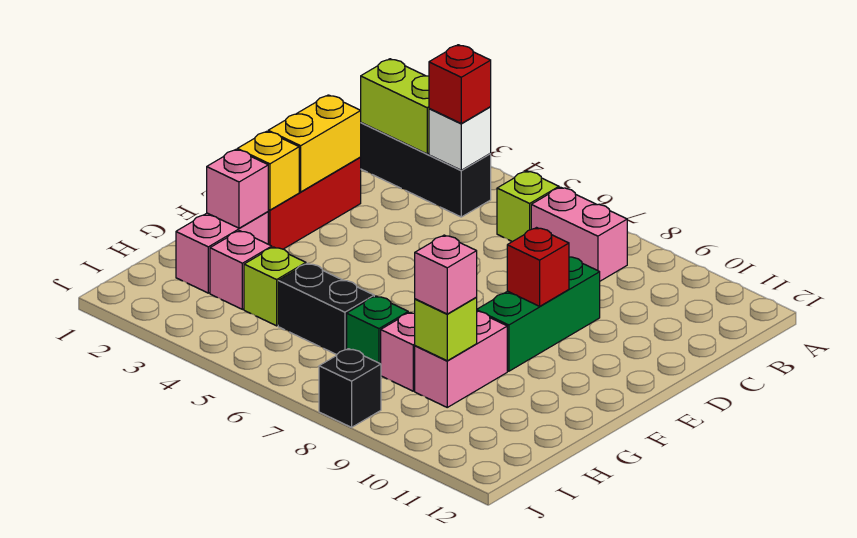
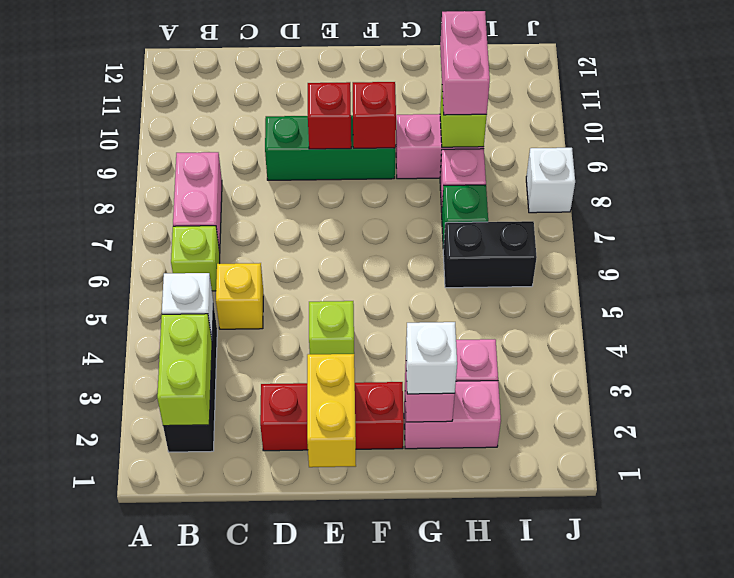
red brick B4 level 3 -> red brick F9 level 2
yellow brick D2:E2 level 2 -> yellow brick E1:E2 level 2
yellow brick F2 level 2 -> yellow brick C5 level 1
none -> white brick G2 level 3
lime brick H4 level 1 -> lime brick E4 level 1
black brick H5:H6 level 1 -> black brick H6:I6 level 1
pink brick H9 level 3 -> pink brick H9:H10 level 3
black brick J8 level 1 -> white brick J8 level 1

